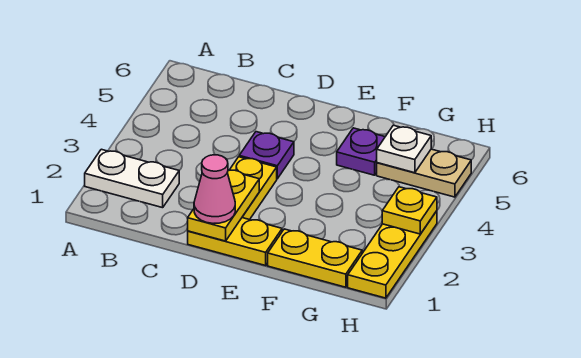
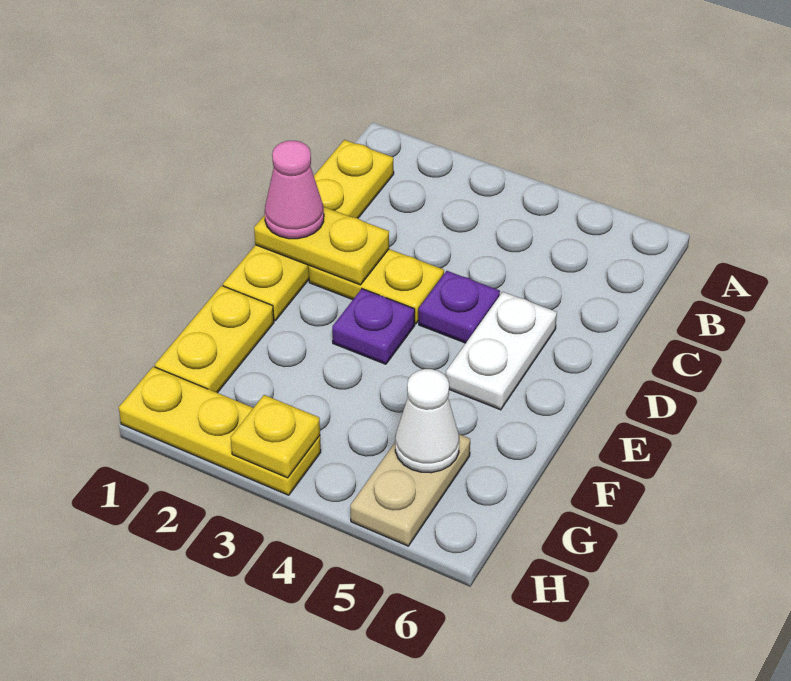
white plate A2:B2 level 1 -> white plate D5:E5 level 1
yellow plate D1:E1 level 1 -> yellow plate B1:E1 level 1
purple plate F5 level 1 -> purple plate E3 level 1
white plate G5 level 2 -> white cone G5 level 2

